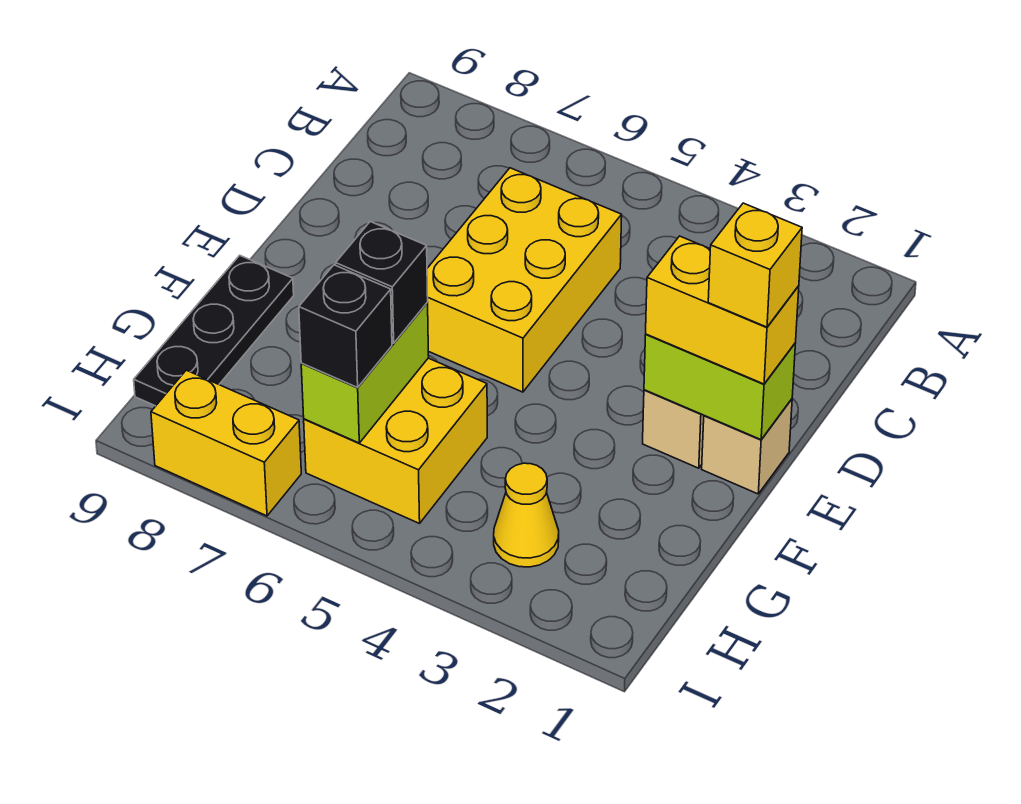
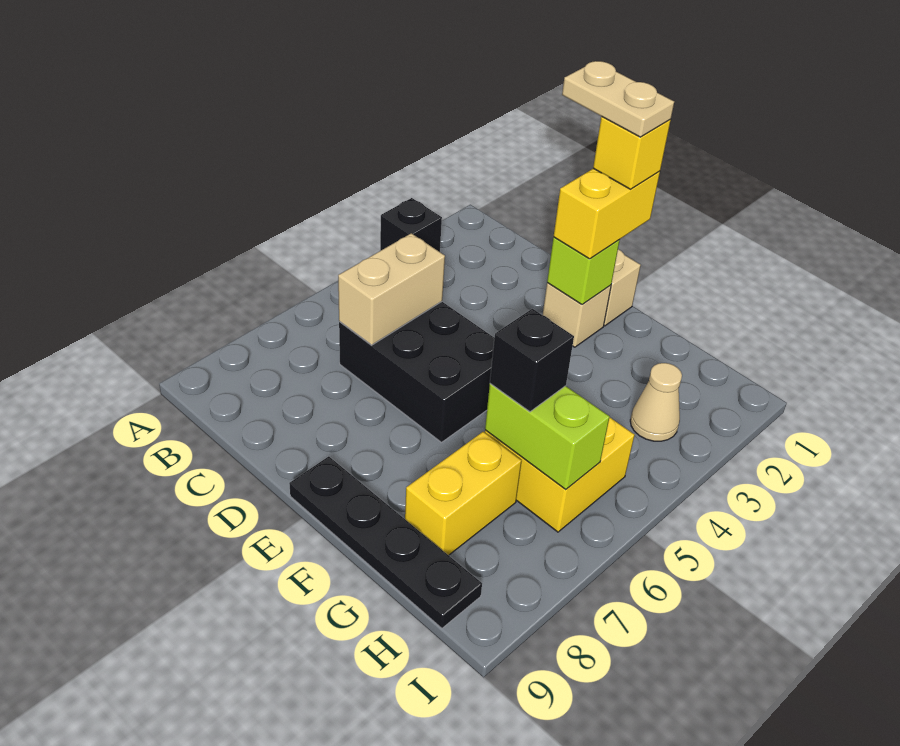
yellow brick C5:E6 level 1 -> black brick C5:E6 level 1
none -> tan brick C5:C6 level 2
none -> tan plate D1:E1 level 5
lime brick E1:E2 level 2 -> lime brick E2 level 2
black plate F9:H9 level 1 -> black plate E9:H9 level 1
yellow cone H3 level 1 -> tan cone H3 level 1
black brick H6 level 3 -> black brick A3 level 1
yellow brick I7:I8 level 1 -> yellow brick G7:G8 level 1

